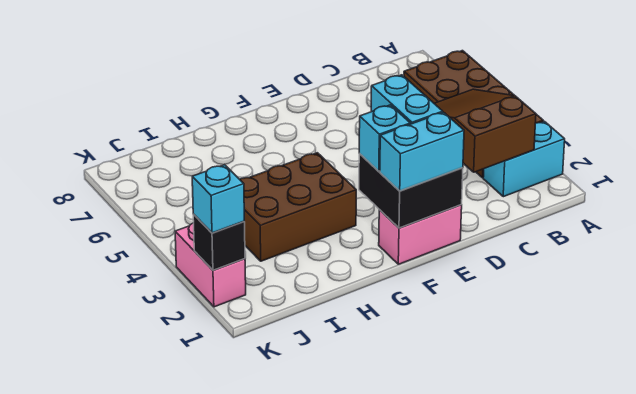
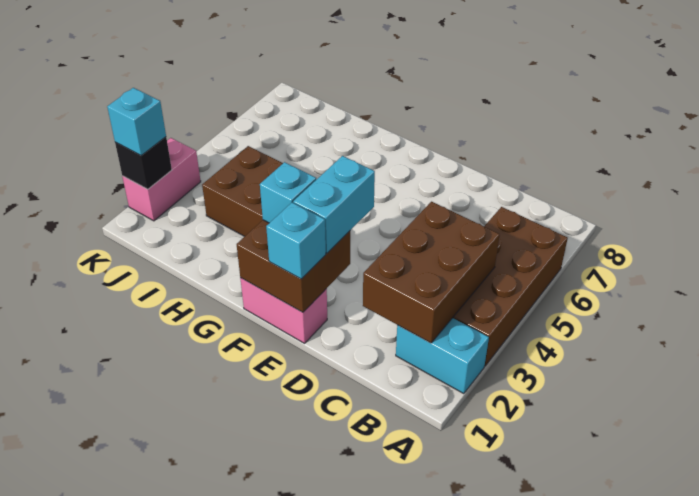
brown slope B2:C4 level 2 top 2 -> brown brick B2:C4 level 2
black brick E1:F2 level 2 -> brown brick E1:F2 level 2
cyan brick E1:F1 level 3 -> cyan brick E1 level 3

